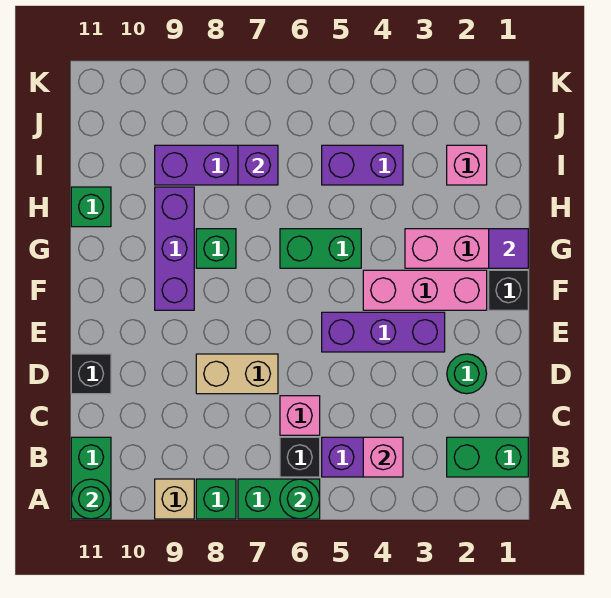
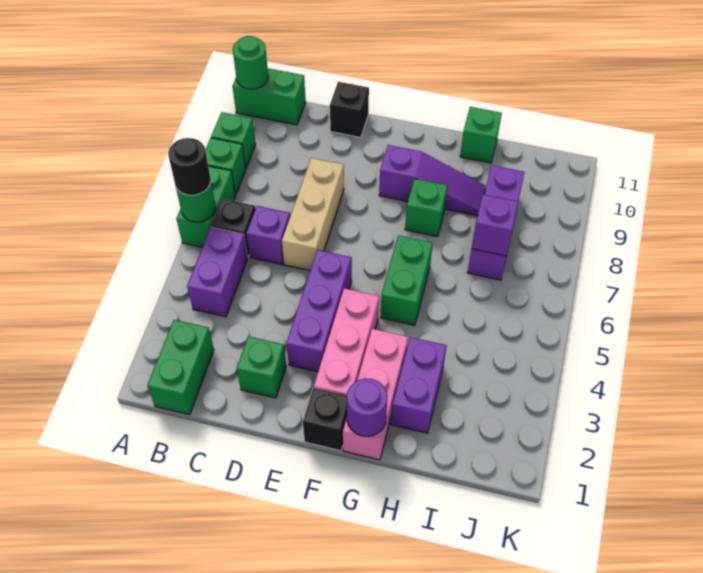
none -> black round brick A6 level 3
tan brick A9 level 1 -> green brick A9 level 1
pink brick B4 level 2 -> none
pink brick C6 level 1 -> purple brick C6 level 1
green round brick D2 level 1 -> green brick D2 level 1
tan brick D7:D8 level 1 -> tan brick D6:D8 level 1
purple brick F9:H9 level 1 -> purple slope F9:H9 level 1 top F
purple tile G1 level 2 -> purple round brick G1 level 2
pink brick I2 level 1 -> none
purple brick I4:I5 level 1 -> purple brick H2:H3 level 1

